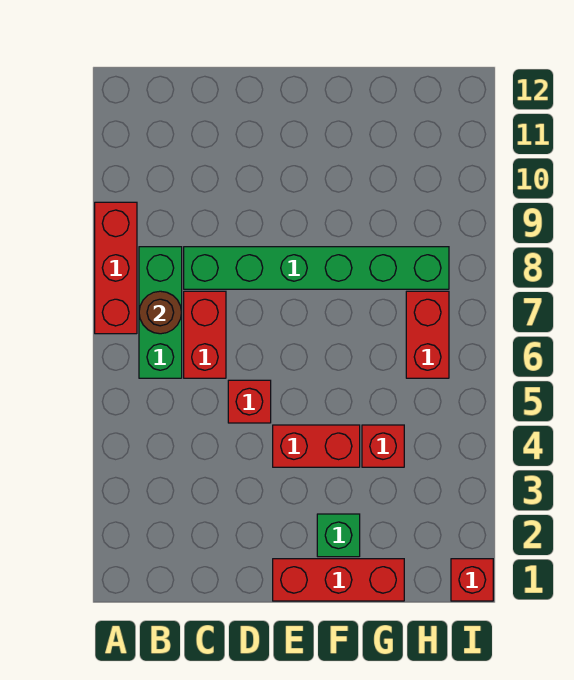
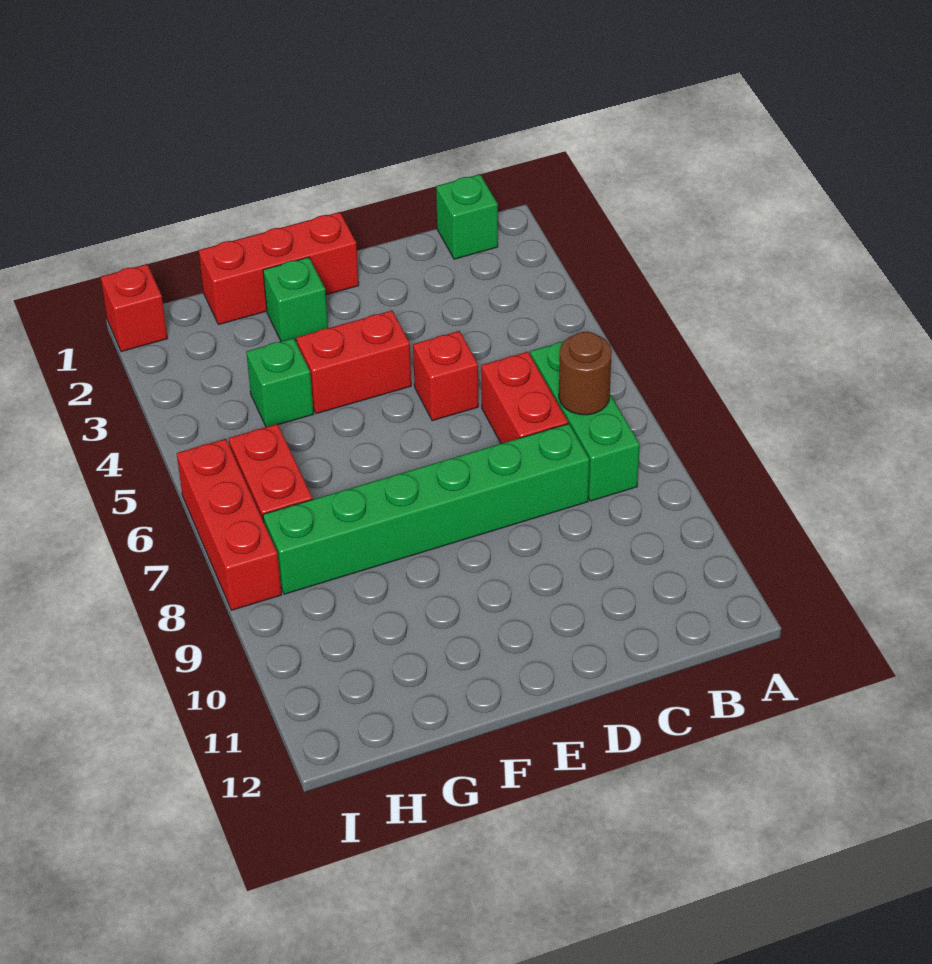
red brick A7:A9 level 1 -> red brick I6:I8 level 1
none -> green brick B1 level 1
red brick G4 level 1 -> green brick G4 level 1

